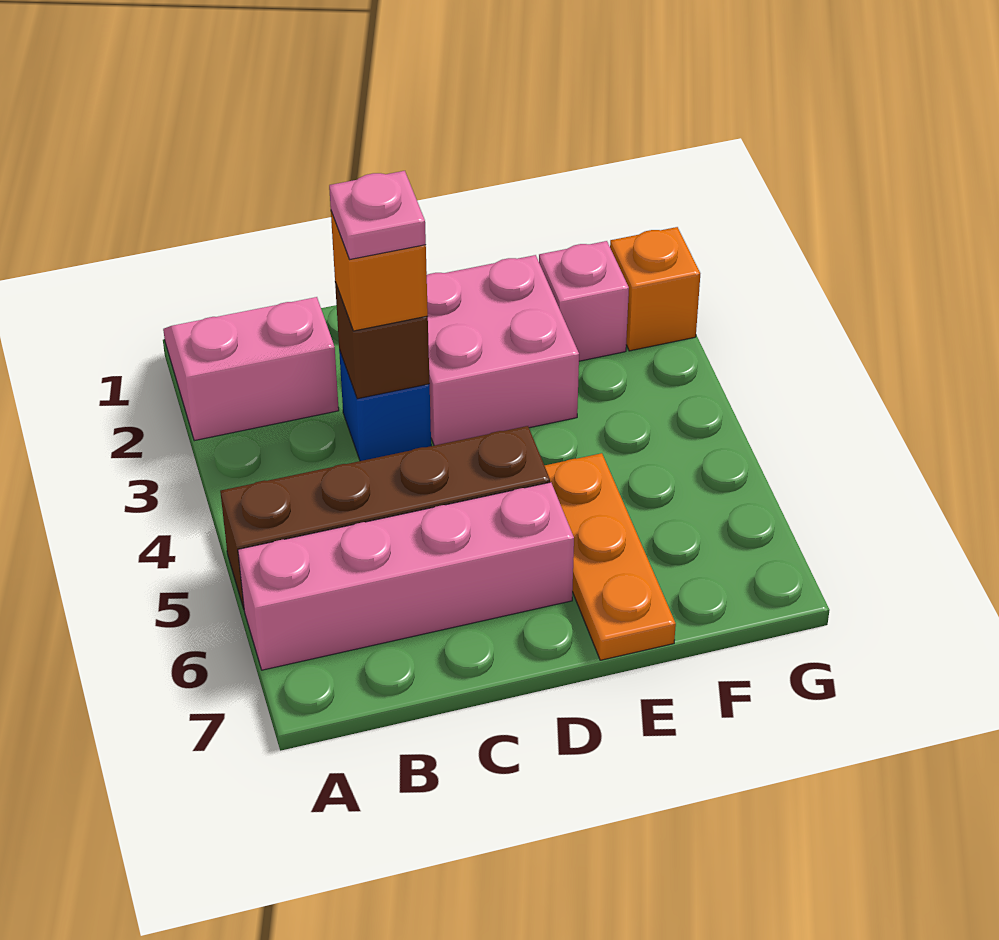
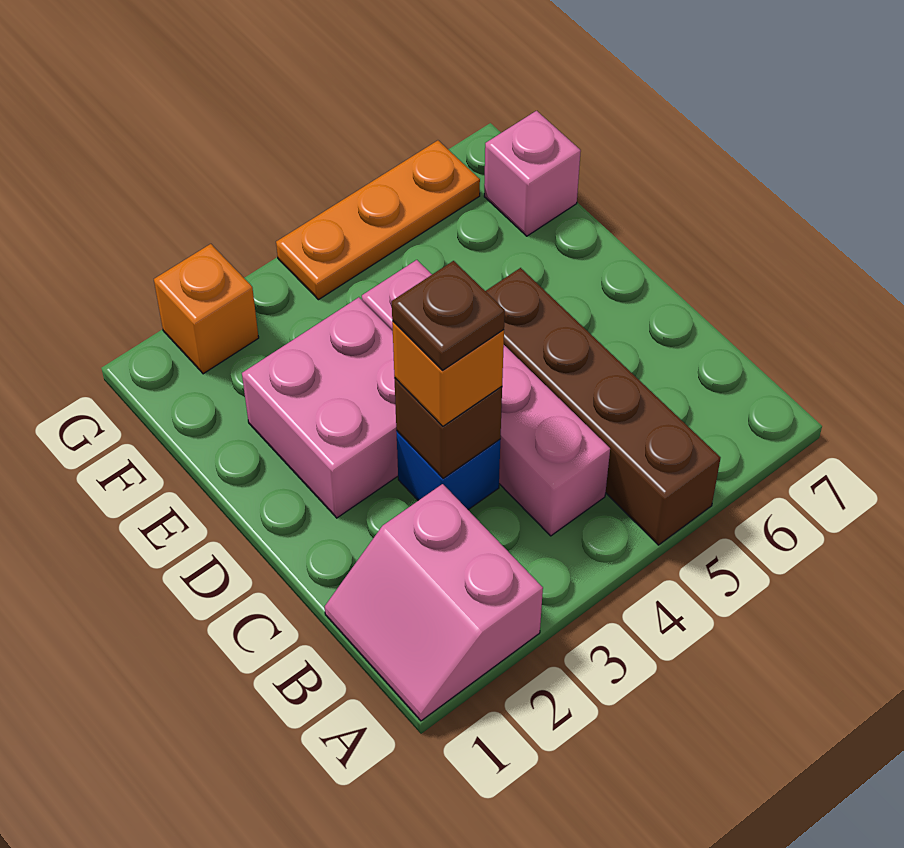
pink brick A6:D6 level 1 -> pink brick B4:E4 level 1
pink plate C3 level 4 -> brown plate C3 level 4
orange plate E5:E7 level 1 -> orange plate G4:G6 level 1
pink brick F2 level 1 -> pink brick F7 level 1

